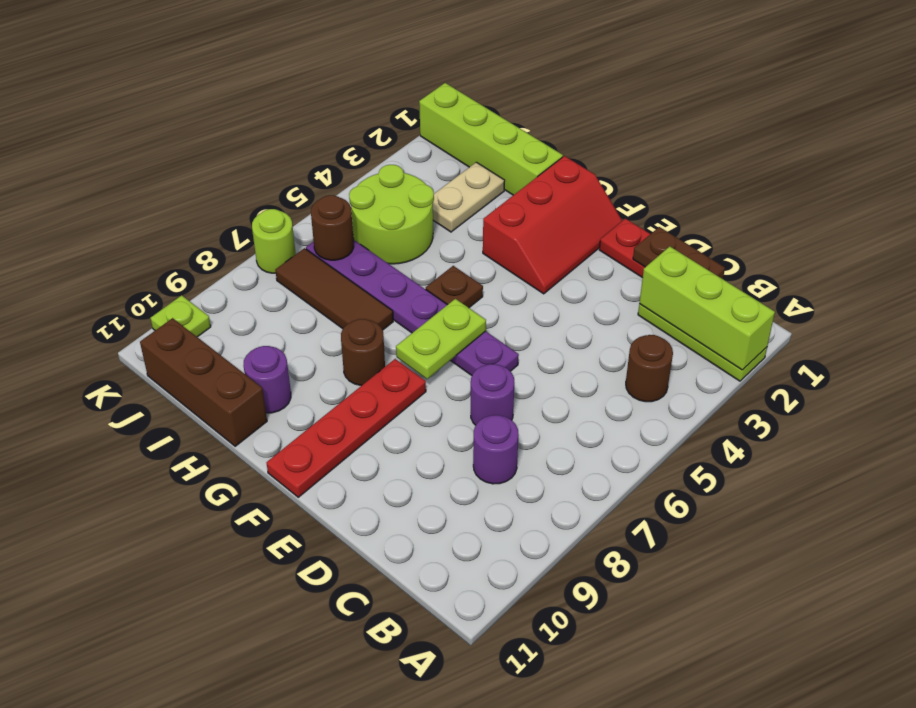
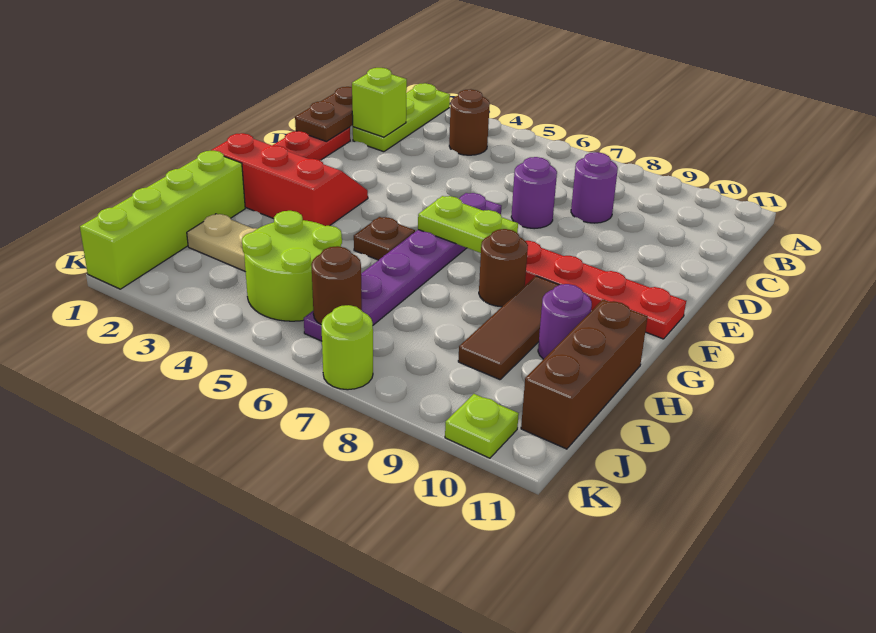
lime brick A2:C2 level 2 -> lime brick C2 level 2
brown tile H7:J7 level 1 -> brown tile G9:I9 level 1

